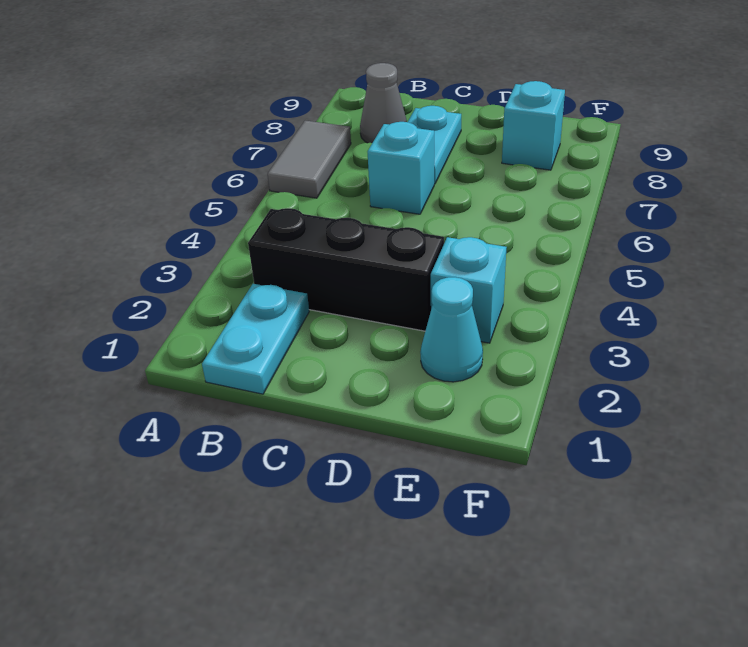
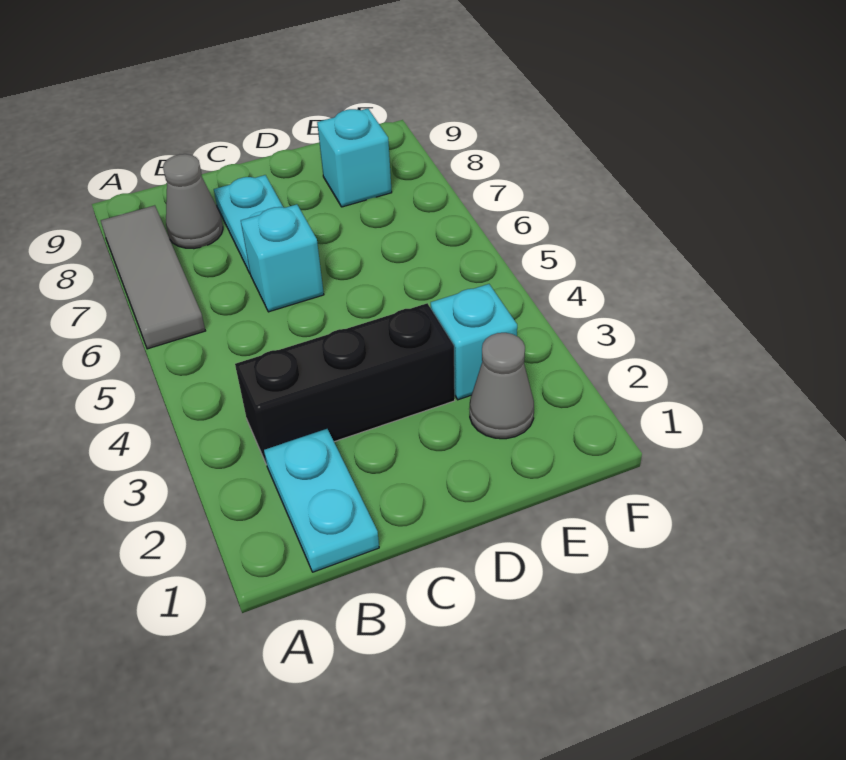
grey tile A6:A7 level 1 -> grey tile A6:A8 level 1
cyan cone E2 level 1 -> grey cone E2 level 1

